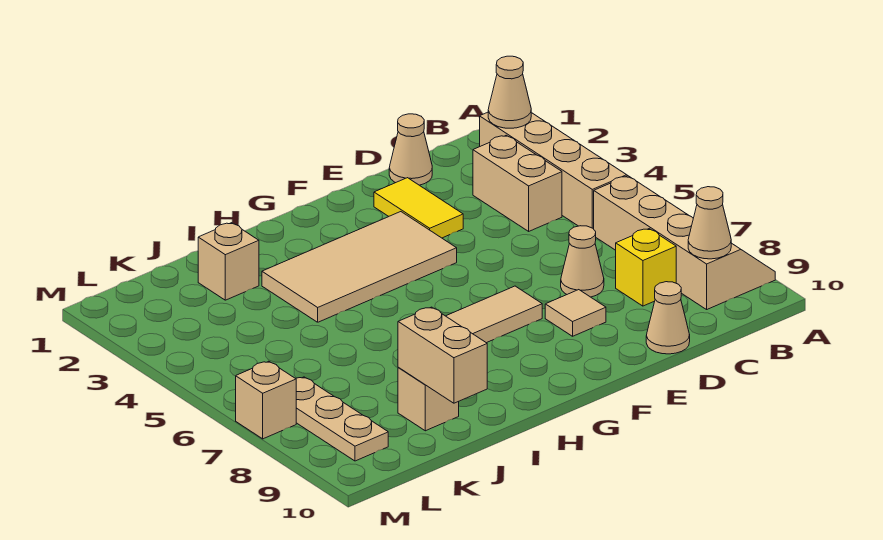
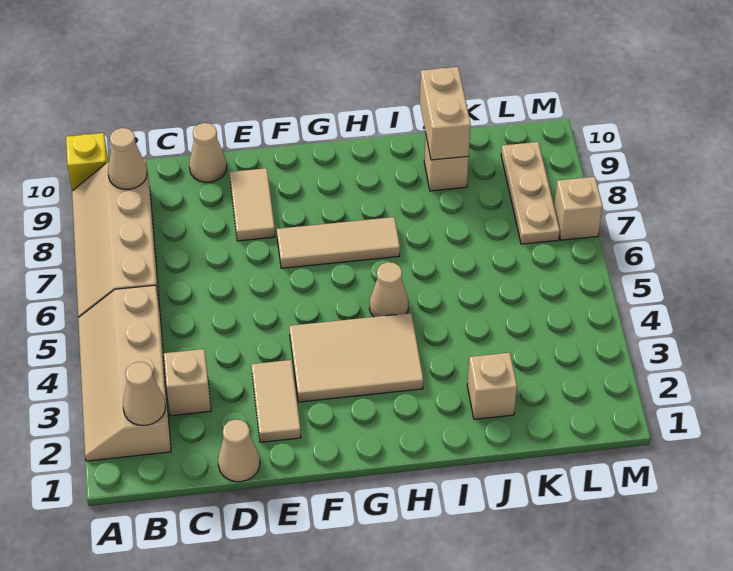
tan brick C3:C4 level 1 -> tan brick C3 level 1
yellow brick C8 level 1 -> yellow brick A10 level 1
tan cone D7 level 1 -> tan cone H5 level 1
yellow tile E2:E3 level 1 -> tan tile E2:E3 level 1
tan tile E8 level 1 -> tan tile E8:E9 level 1
tan tile F3:I4 level 1 -> tan tile F3:H4 level 1

